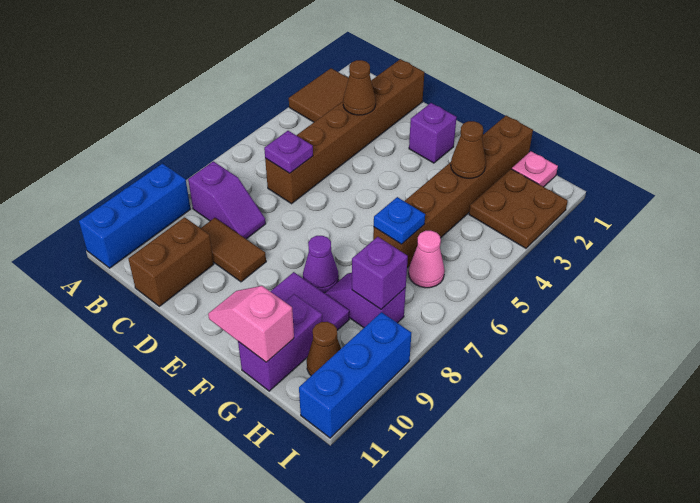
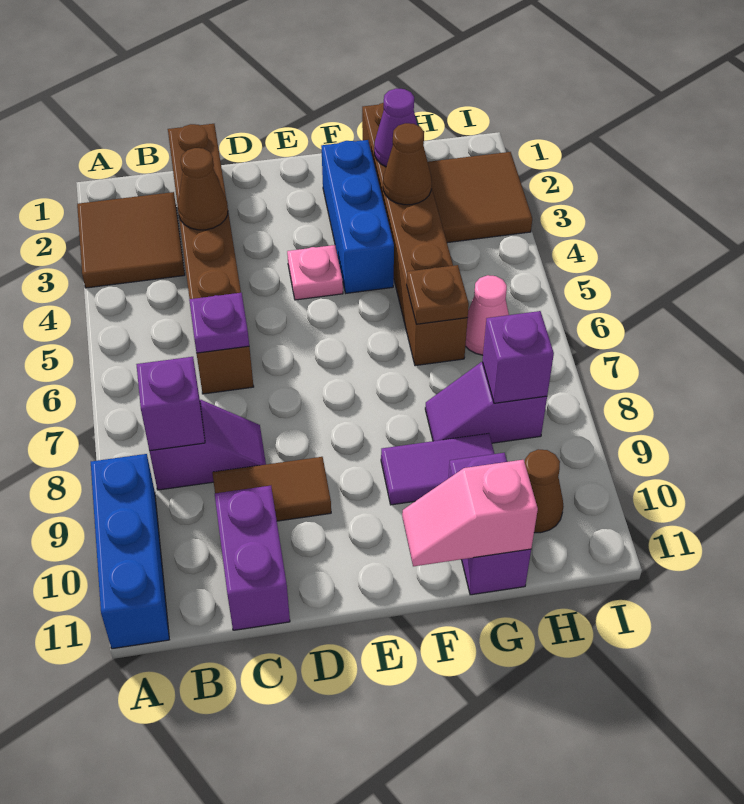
brown brick C10:C11 level 1 -> purple brick C10:C11 level 1
purple brick E2 level 1 -> purple brick B8 level 2
purple cone F8 level 1 -> purple cone G2 level 2
blue plate G6 level 2 -> brown plate G6 level 2
pink plate H1 level 1 -> pink plate E4 level 1
brown plate H2:I3 level 1 -> brown tile H2:I3 level 1
blue brick I9:I11 level 1 -> blue brick F2:F4 level 1

